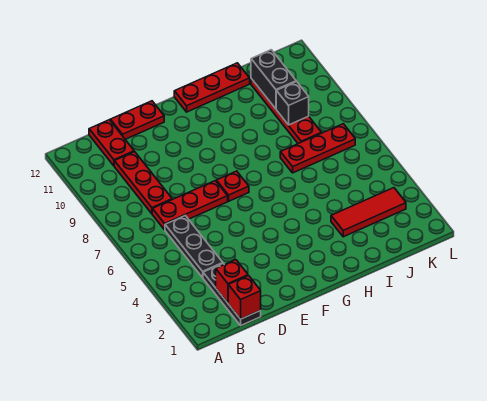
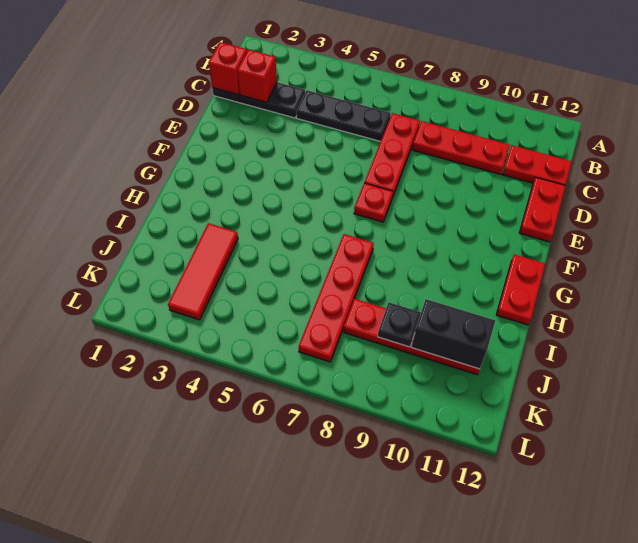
red plate G12:I12 level 1 -> red plate G12:H12 level 1
red plate I7:K7 level 1 -> red plate H7:K7 level 1
black brick J9 level 2 -> black plate J9 level 2

